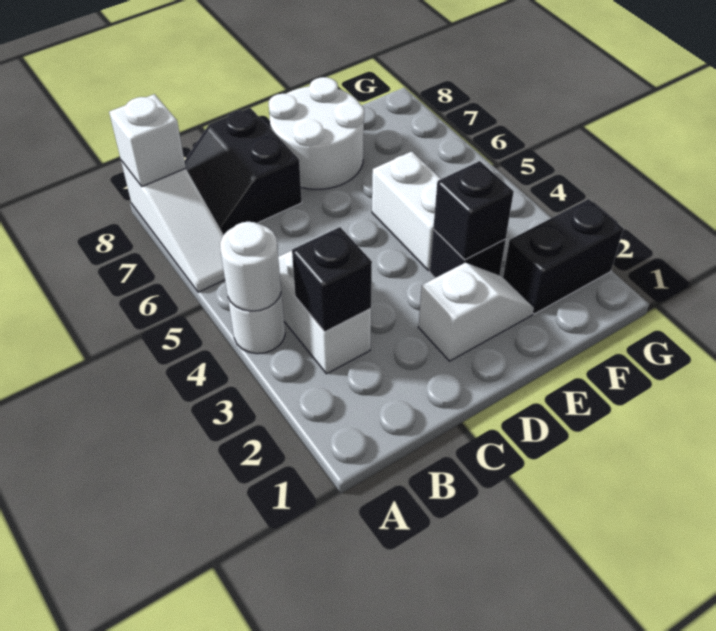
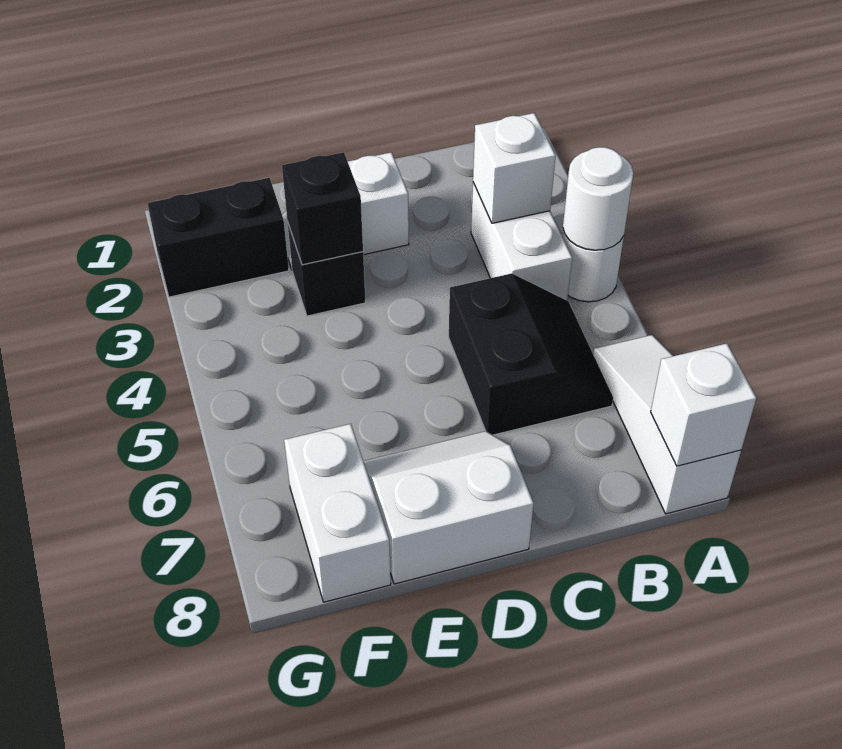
black brick B3 level 2 -> white brick B3 level 2
black slope B7:C8 level 1 top C -> black slope B5:C6 level 1 top C
white round brick D7:E8 level 1 -> white slope D7:E8 level 1 top 8
white brick E4:E5 level 1 -> white brick F7:F8 level 1

